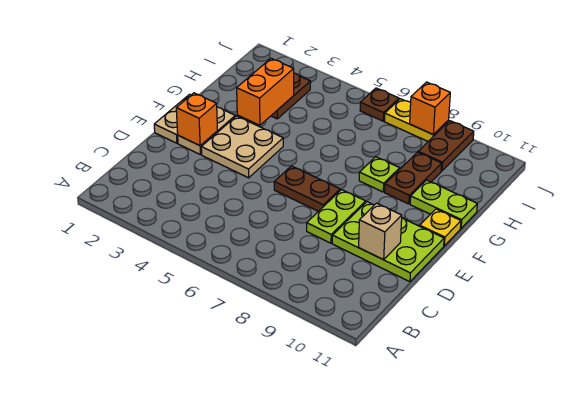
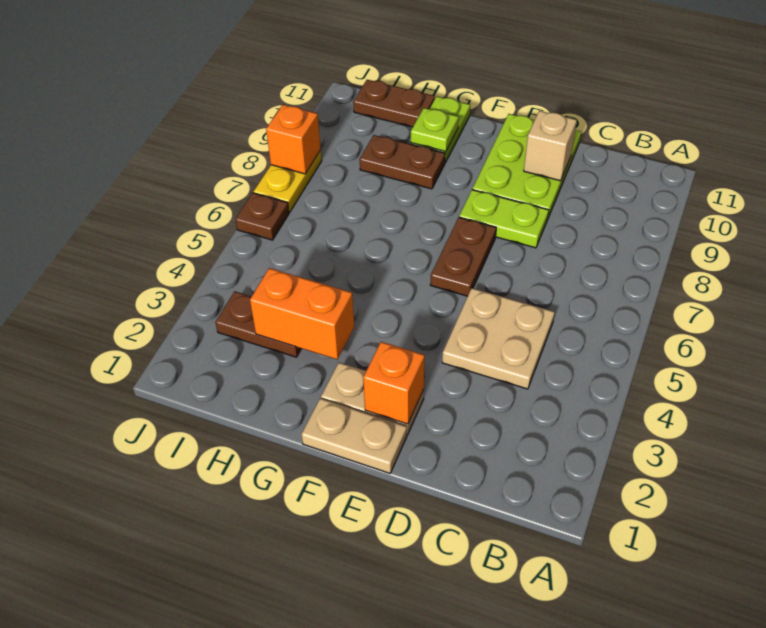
tan plate E3:F4 level 1 -> tan plate C4:D5 level 1
yellow plate F11 level 1 -> none
lime plate G8 level 1 -> lime plate G10 level 2
brown plate I9:J9 level 1 -> brown plate H11:I11 level 1

